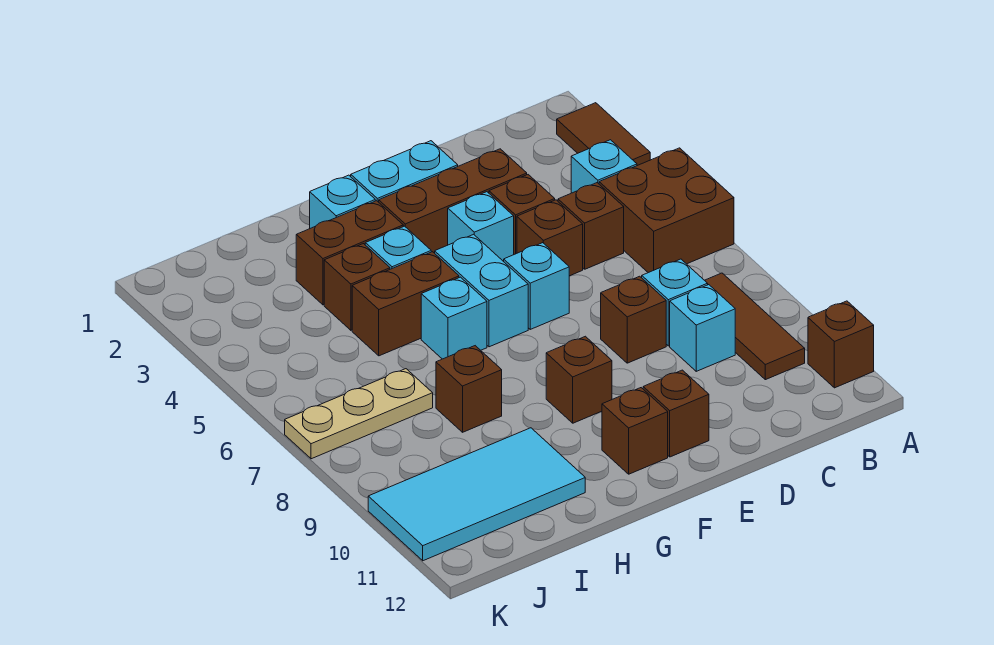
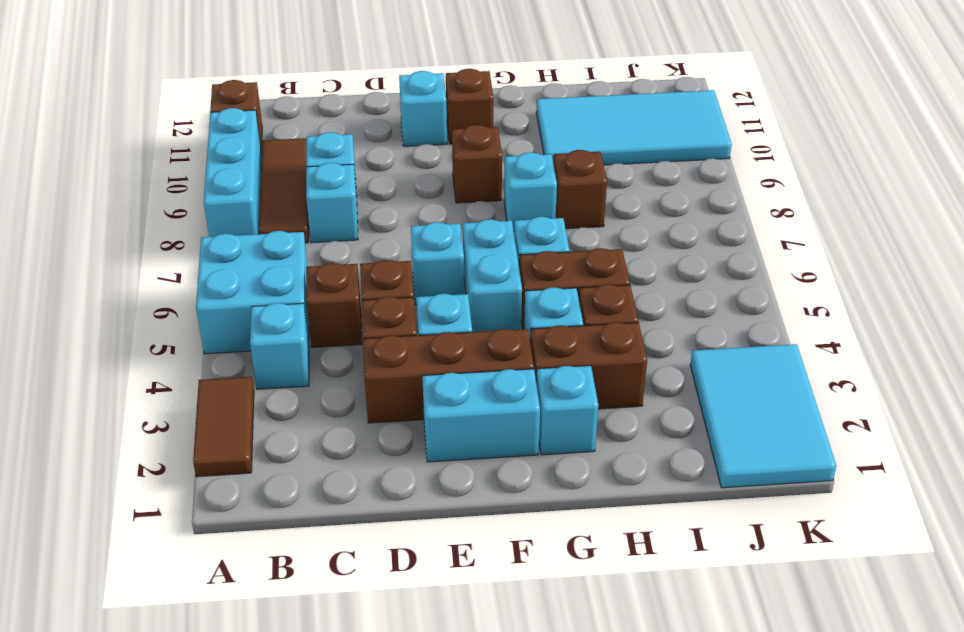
brown brick A5:B6 level 1 -> cyan brick A5:B6 level 1
none -> cyan brick A8:A10 level 1
brown brick D8 level 1 -> none
brown brick E11 level 1 -> cyan brick E11 level 1
none -> cyan brick G8 level 1
tan plate I7:K7 level 1 -> none
none -> cyan tile J1:K3 level 1

